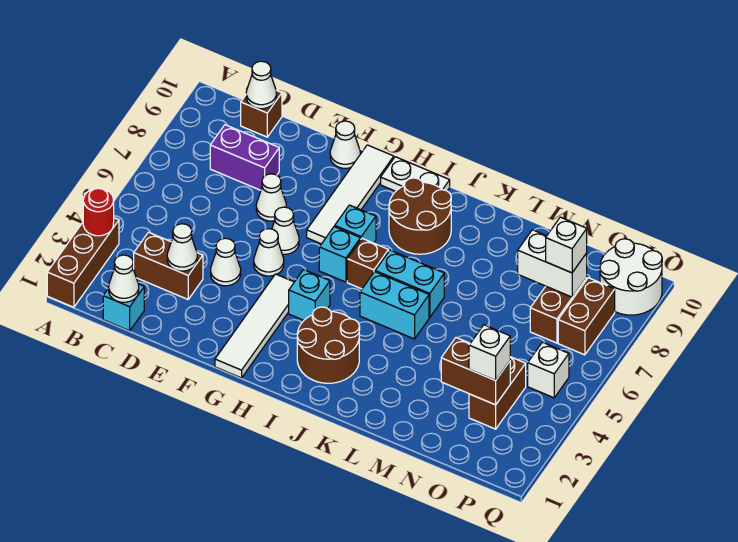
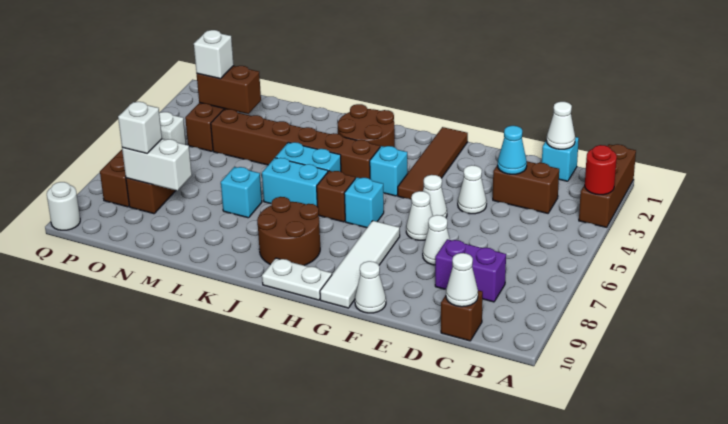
white cone D3 level 2 -> cyan cone D3 level 2
white tile G1:G4 level 1 -> brown tile G1:G4 level 1
cyan brick H7 level 1 -> cyan brick L7 level 1
none -> brown brick I4:N4 level 1
white round brick P9:Q10 level 1 -> white round brick Q10 level 1

